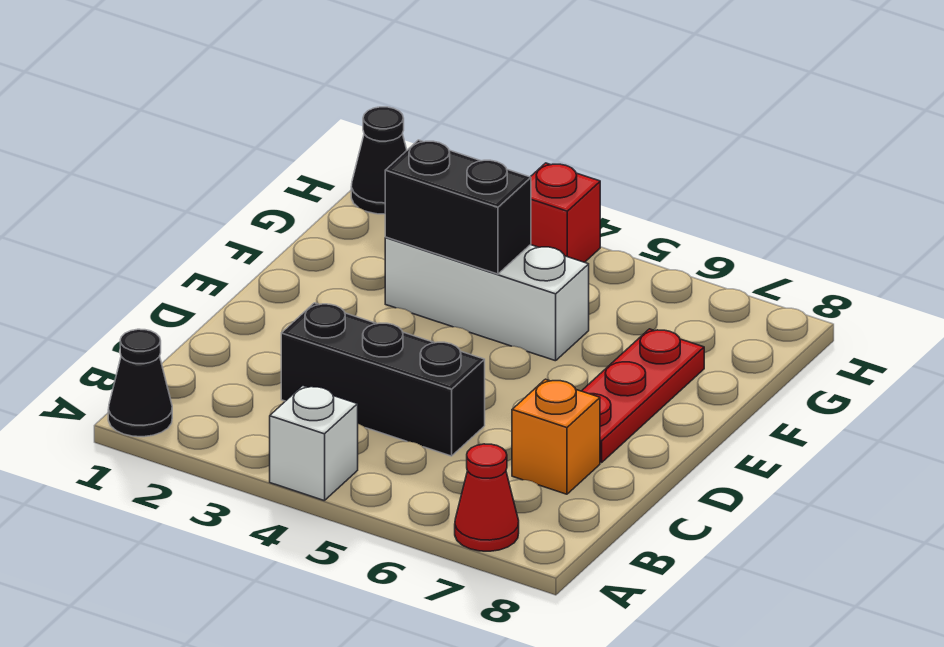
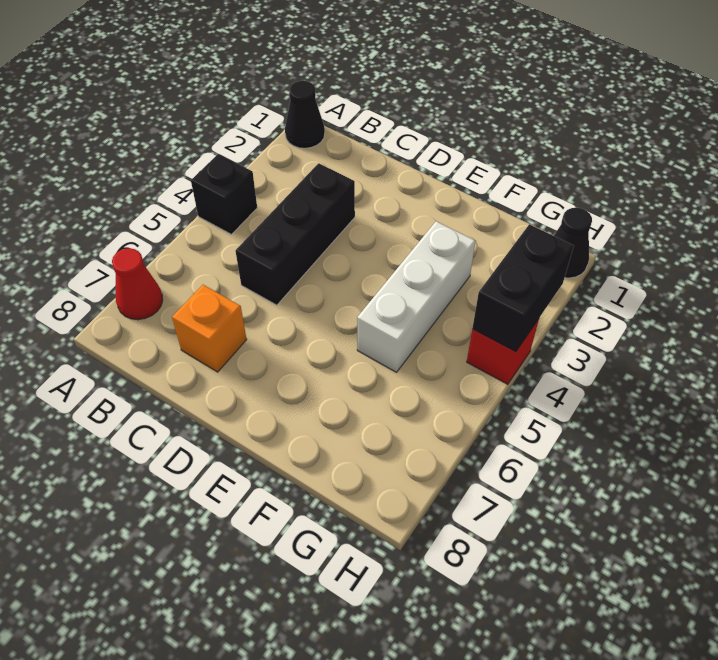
white brick A4 level 1 -> black brick A4 level 1
red plate D7:F7 level 1 -> none
black brick F3:F4 level 2 -> black brick H3:H4 level 2

